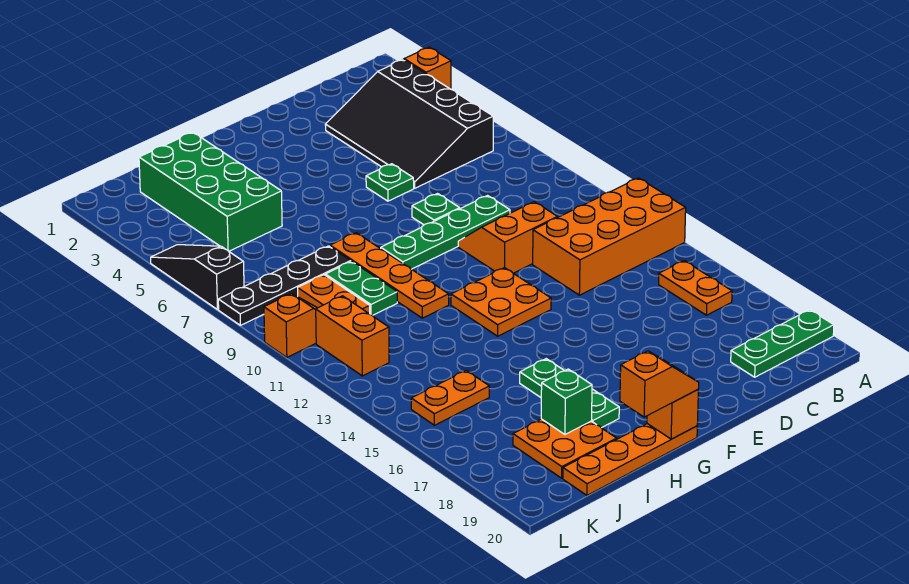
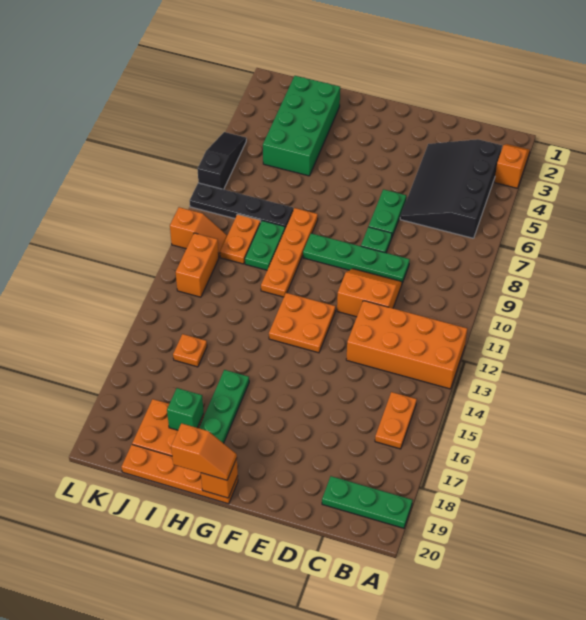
green plate E6 level 1 -> green plate E6:E7 level 1
orange plate J15:K15 level 1 -> orange plate J15 level 1

